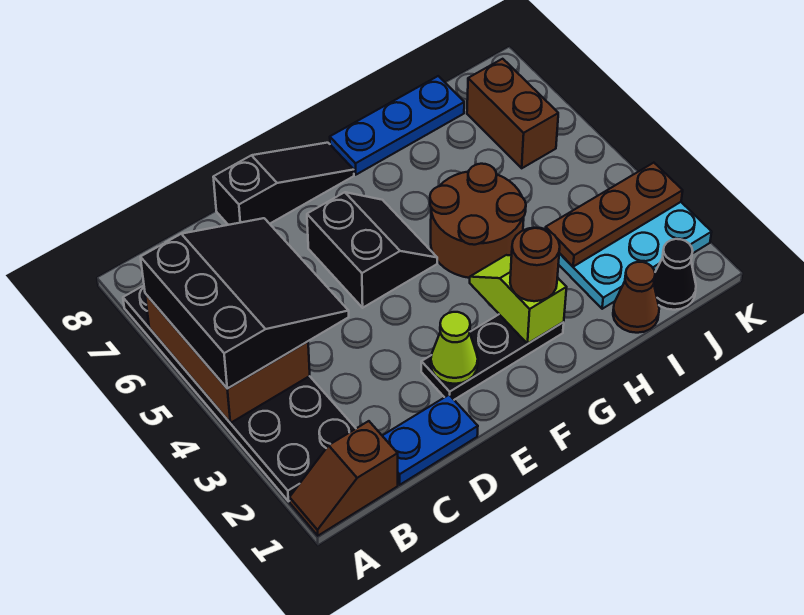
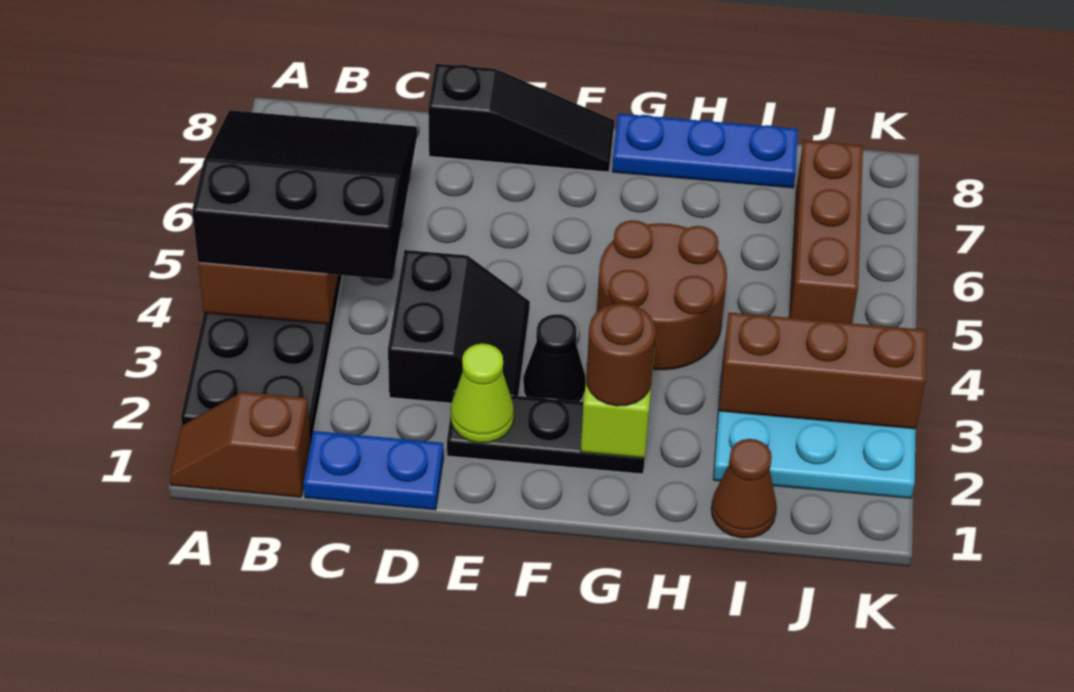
black slope A4:C6 level 3 top A -> black slope A4:C6 level 3 top 4
black slope E5:F6 level 1 top E -> black slope D3:E4 level 1 top D
brown plate I3:K3 level 2 -> brown brick I3:K3 level 2
black cone J1 level 1 -> black cone F3 level 1
brown brick J6:J7 level 1 -> brown brick J5:J7 level 1

